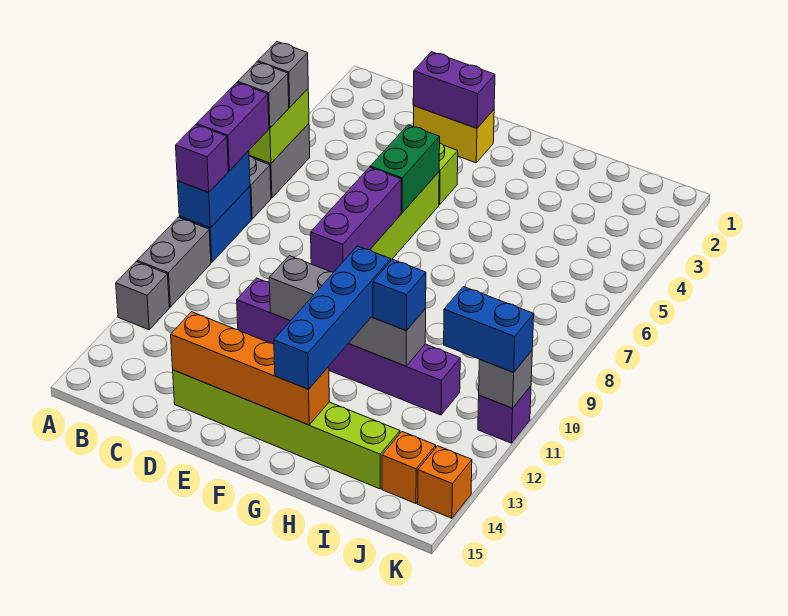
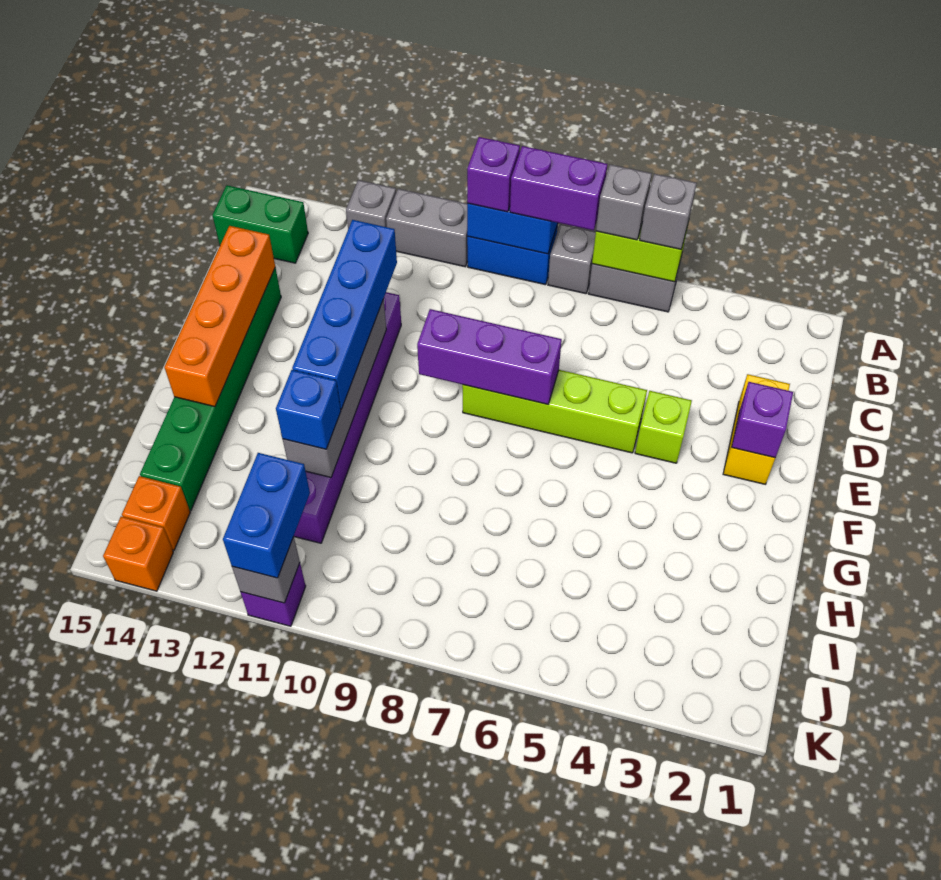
purple brick D2:E2 level 2 -> purple brick E2 level 2
lime brick D14:I14 level 1 -> green brick D14:I14 level 1
green brick E5:E6 level 2 -> green brick B14:B15 level 1
blue brick G11:G14 level 3 -> blue brick D11:G11 level 3

